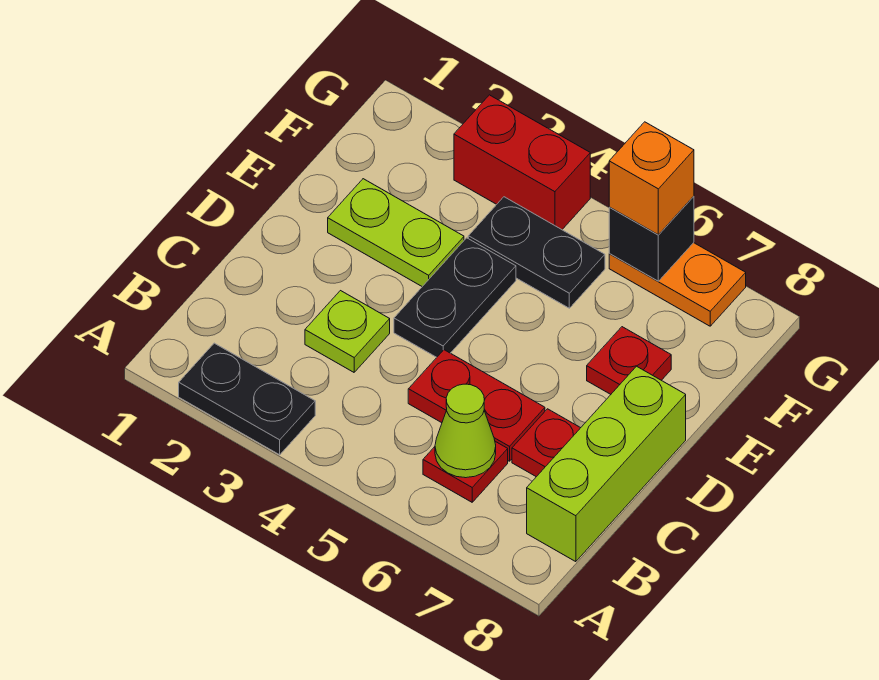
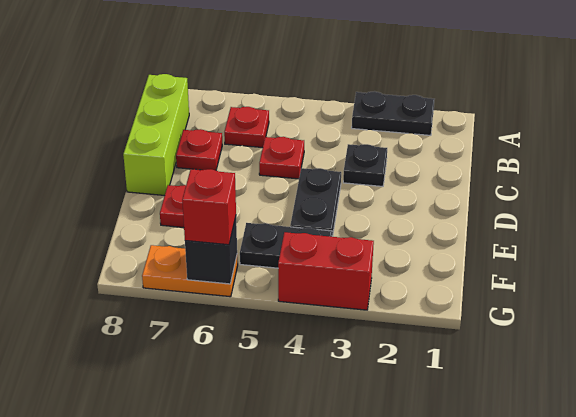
lime cone B6 level 2 -> none
lime plate C3 level 1 -> black plate C3 level 1
red plate C5:C6 level 1 -> red plate C5 level 1
lime plate E2:E3 level 1 -> none
orange brick G6 level 3 -> red brick G6 level 3

